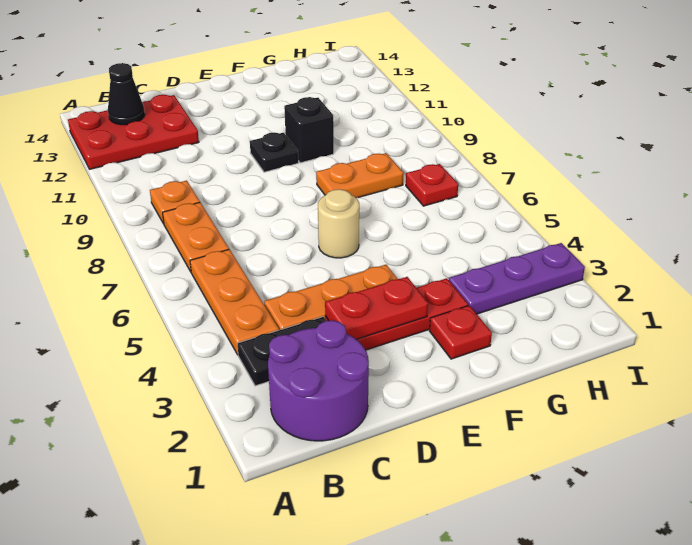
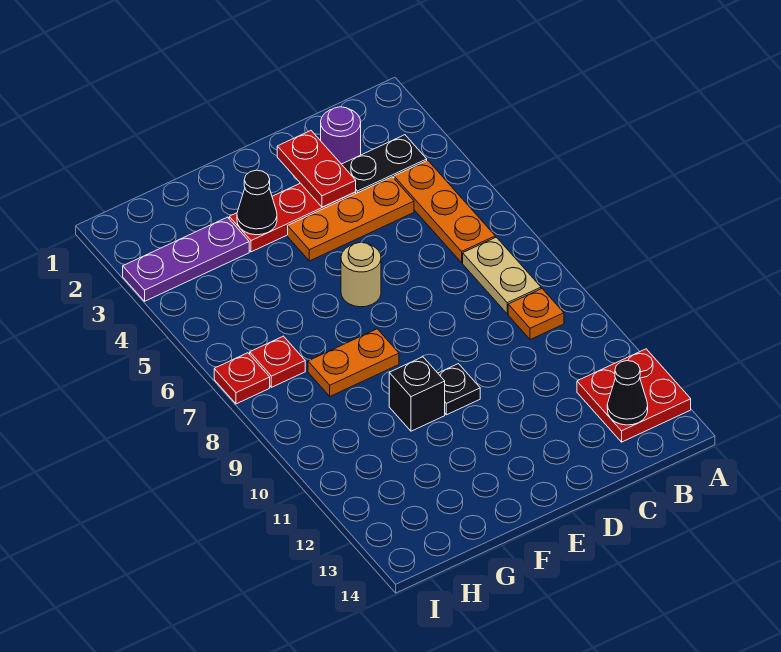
red plate A12:C13 level 1 -> red plate A12:B13 level 1
purple round brick B1:C2 level 1 -> purple round brick C2 level 1
orange plate B7:B8 level 1 -> tan plate B7:B8 level 1
red plate D3:E3 level 2 -> red plate D2:D3 level 2
red plate F2 level 1 -> red plate I7 level 1
none -> black cone F3 level 2

